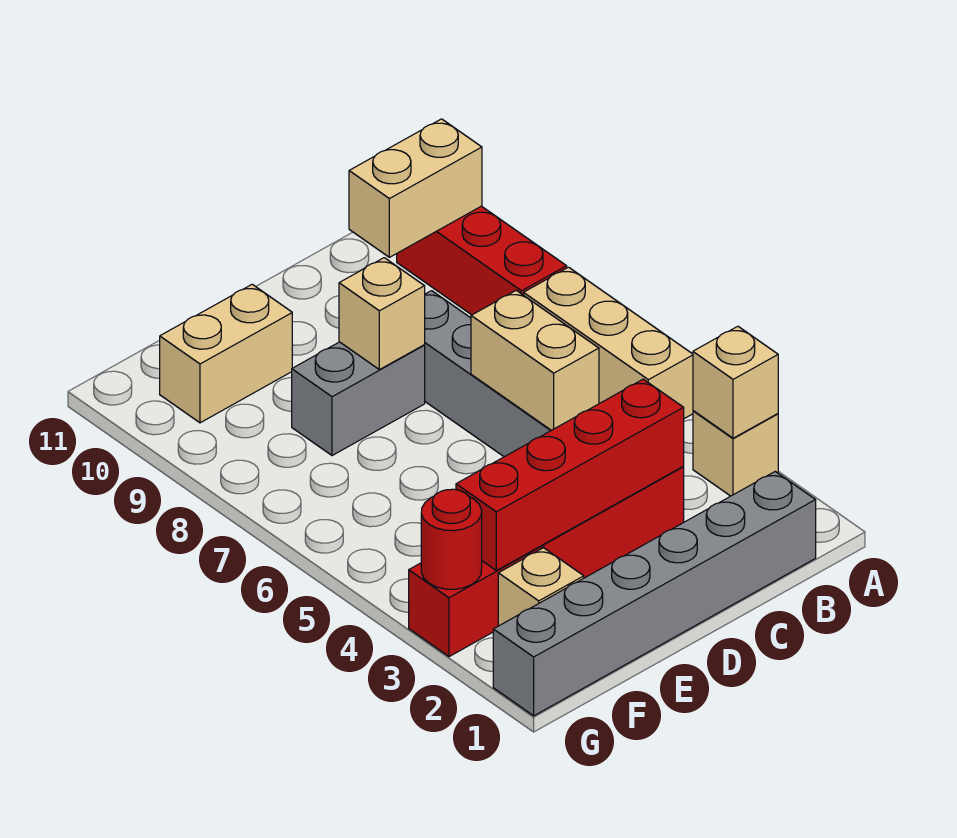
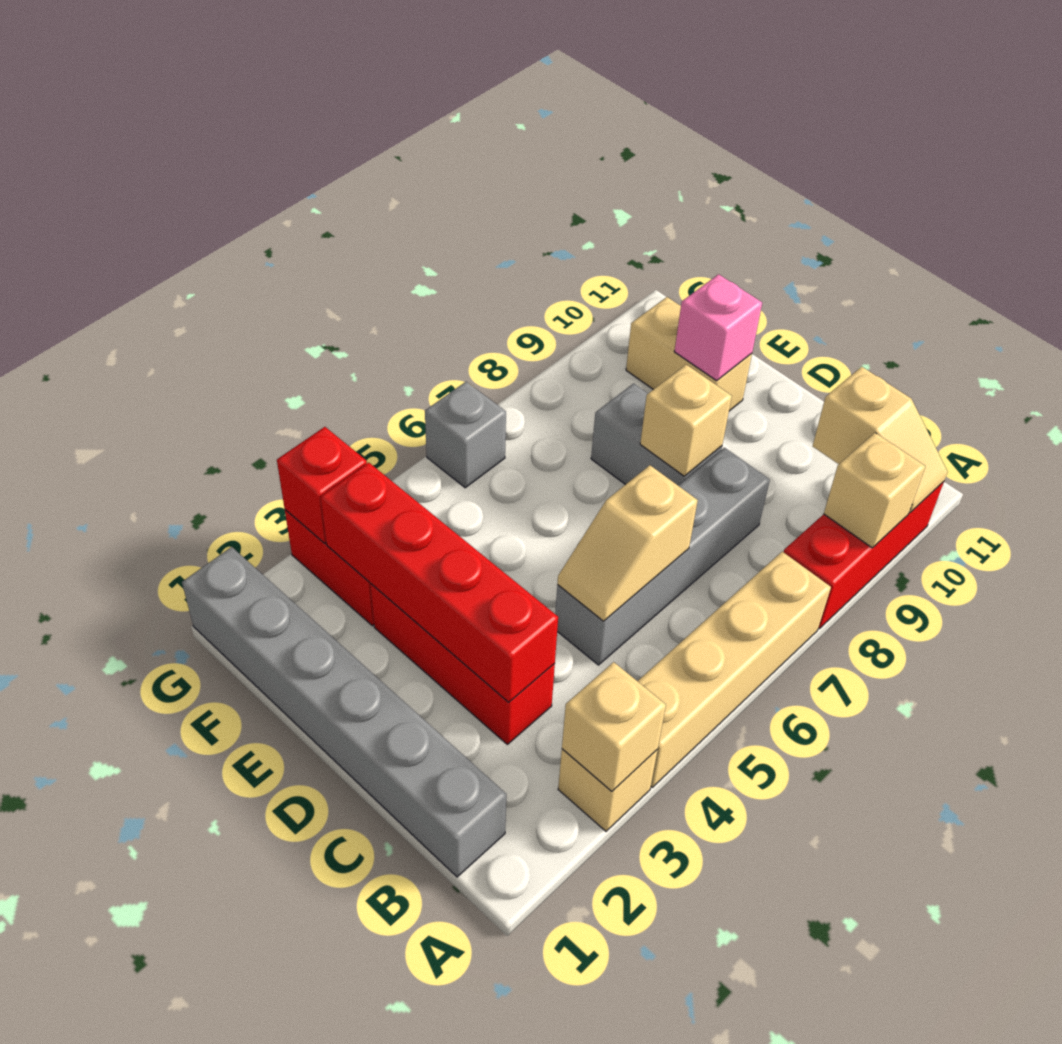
tan brick A5:A7 level 1 -> tan brick A4:A7 level 1
tan brick A10:B10 level 2 -> tan slope A10:B10 level 2 top B
tan brick C5:C6 level 2 -> tan slope C5:C6 level 2 top 6
none -> pink brick E10 level 2
tan brick F2 level 1 -> tan brick A9 level 2
red round brick G3 level 2 -> red brick G3 level 2
none -> grey brick G6 level 1

